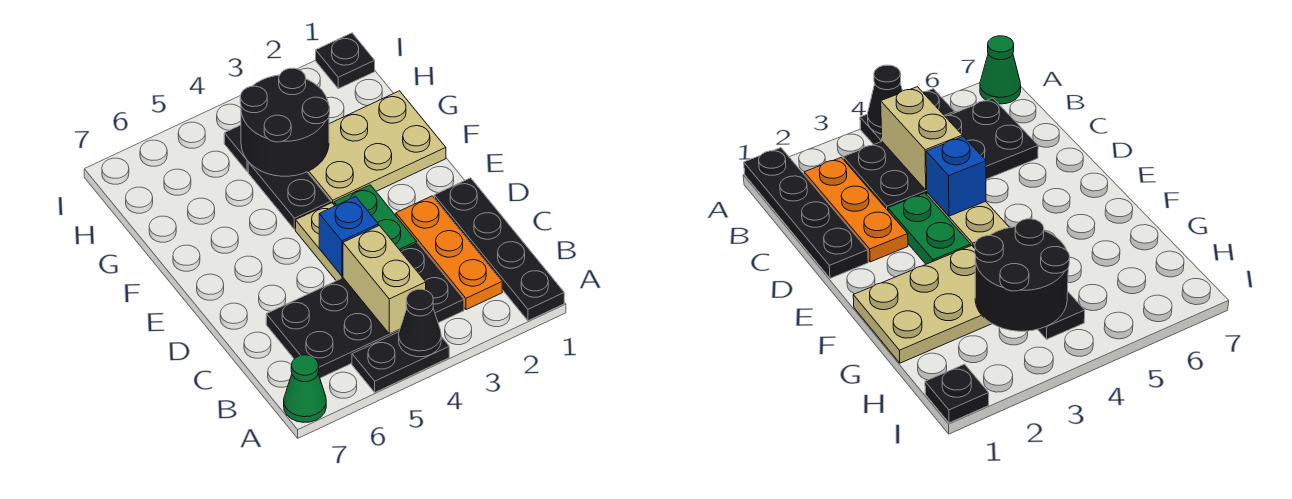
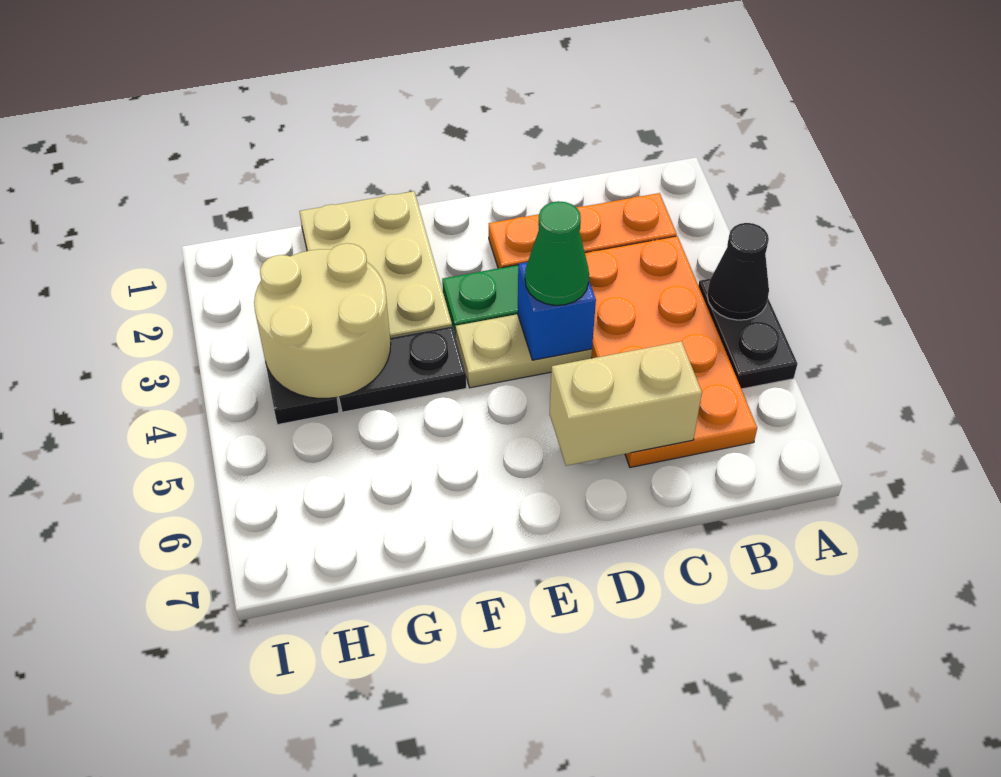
black plate A1:D1 level 1 -> none
green cone A7 level 1 -> green cone D4 level 3
black plate B3:C6 level 1 -> orange plate B3:C6 level 1
tan brick B4:C4 level 2 -> tan brick C6:D6 level 2
black round brick G3:H4 level 2 -> tan round brick G3:H4 level 2
black plate I1 level 1 -> none

